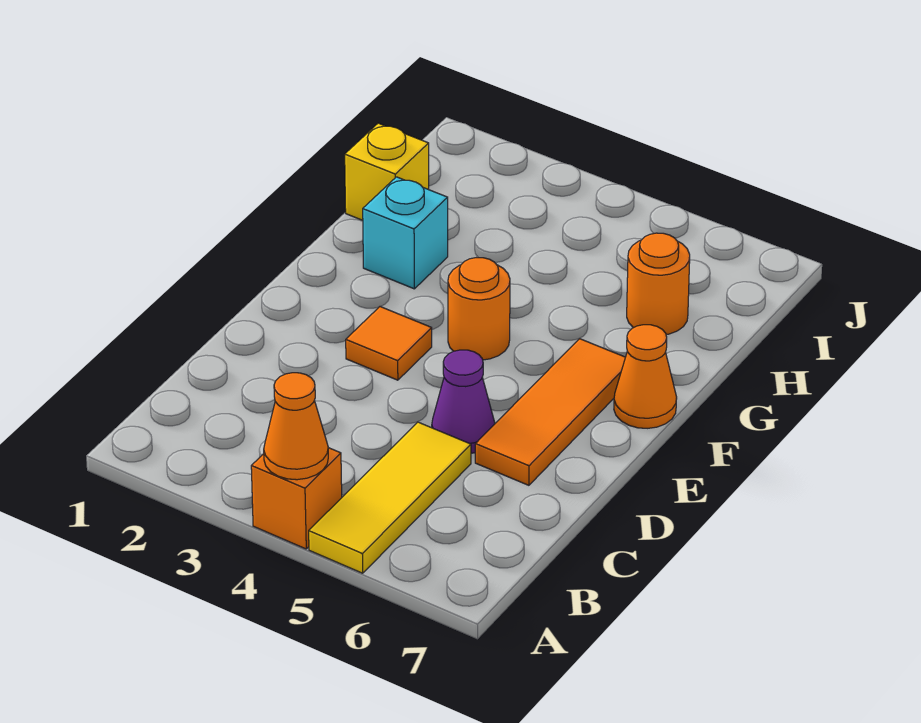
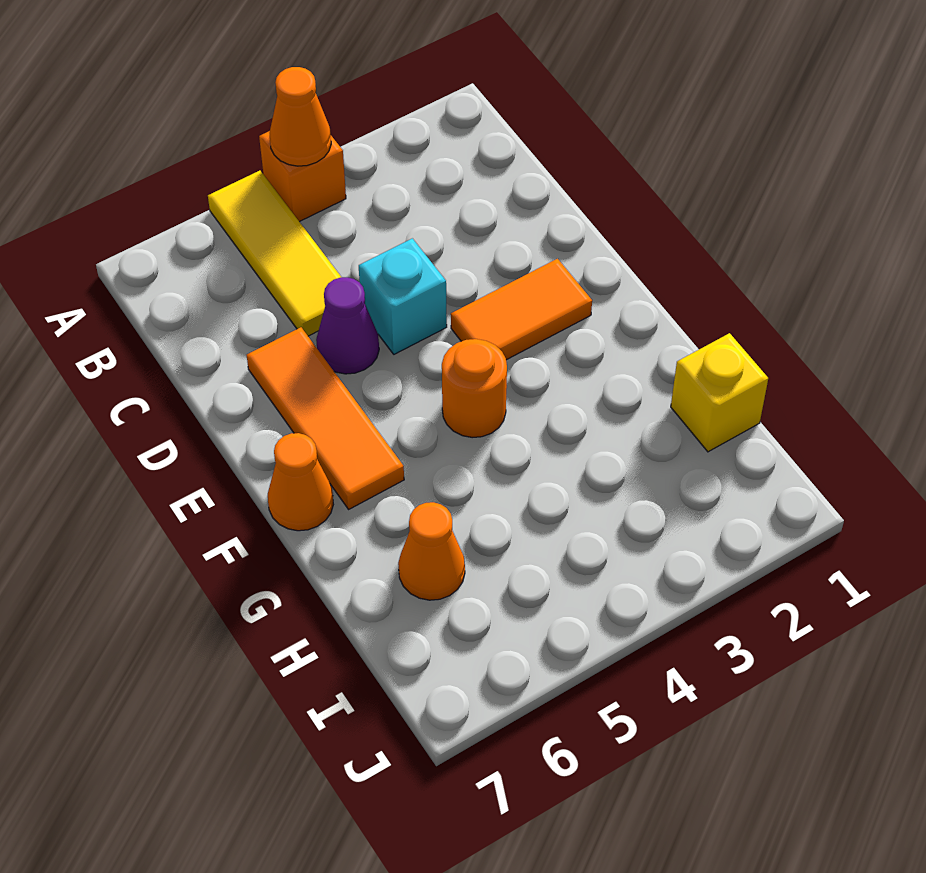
orange tile E3 level 1 -> orange tile E2:E3 level 1
cyan brick G2 level 1 -> cyan brick D4 level 1
orange round brick H6 level 1 -> orange cone H6 level 1

